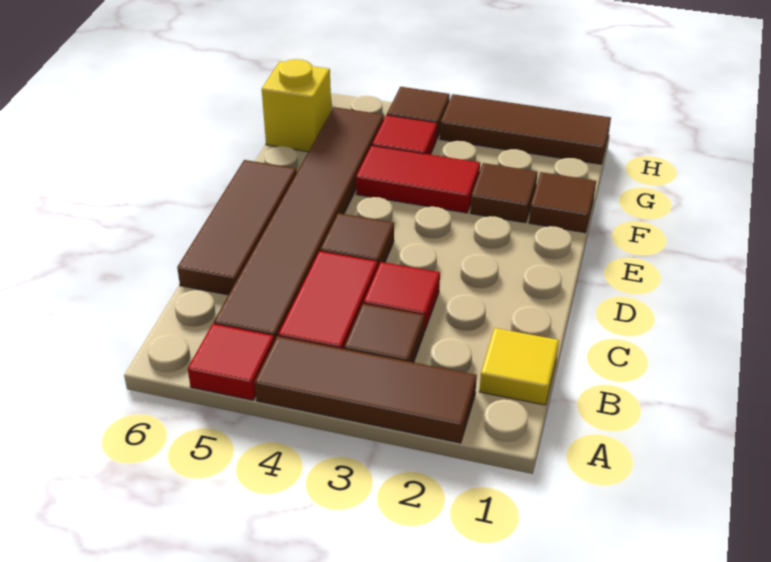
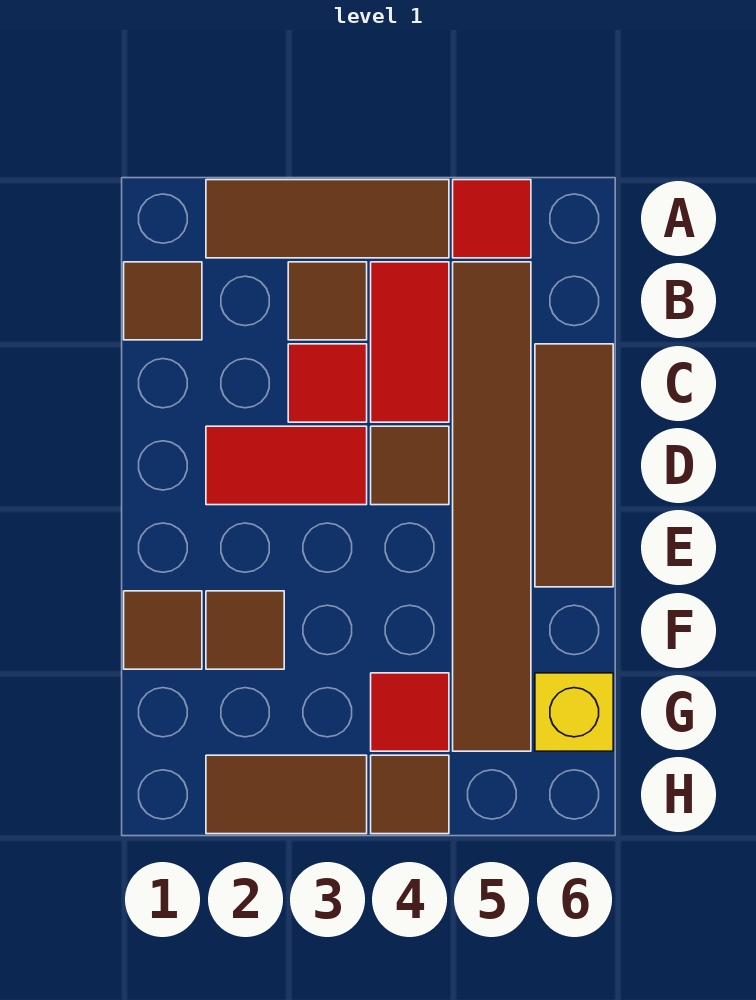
yellow tile B1 level 1 -> brown tile B1 level 1
red tile F3:F4 level 1 -> red tile D2:D3 level 1
brown tile H1:H3 level 1 -> brown tile H2:H3 level 1

